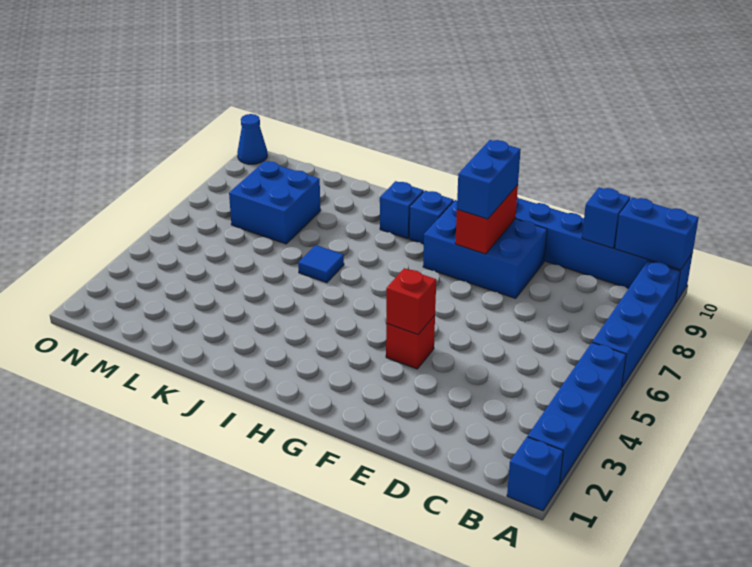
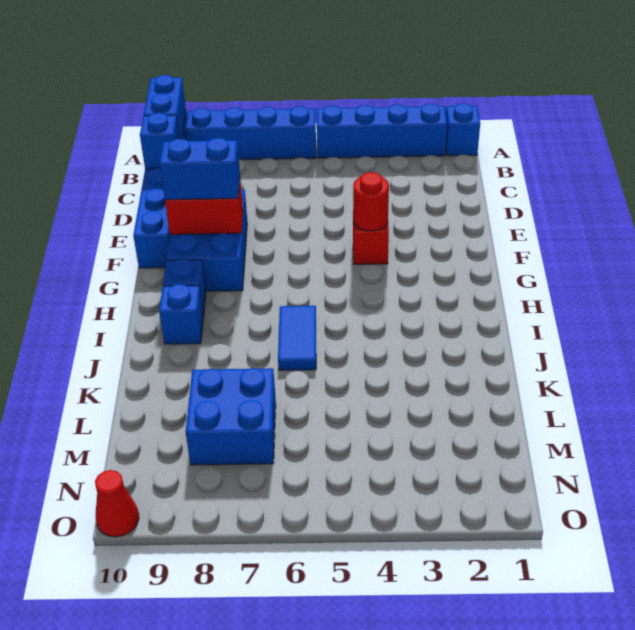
red brick F4 level 2 -> red round brick F4 level 2
blue tile J6 level 1 -> blue tile I6:J6 level 1
blue cone O10 level 1 -> red cone O10 level 1

